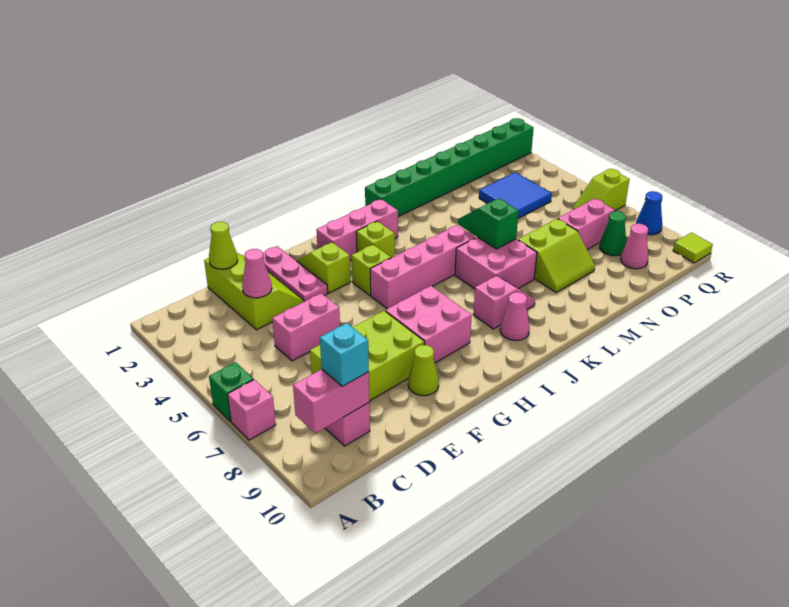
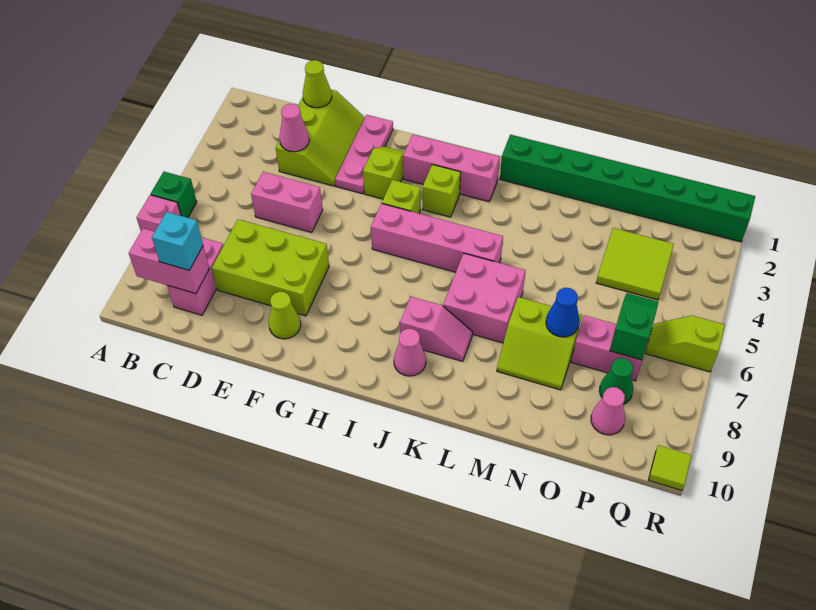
pink brick G7:H8 level 1 -> none
green slope L5:L6 level 2 top 6 -> green slope P6:P7 level 2 top 7
blue tile O3:P4 level 1 -> lime tile O3:P4 level 1
blue cone R8 level 1 -> blue cone N7 level 2

